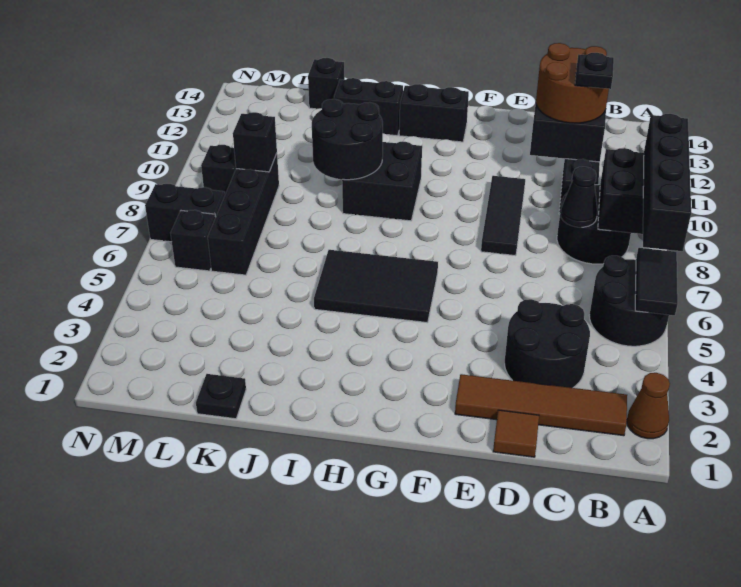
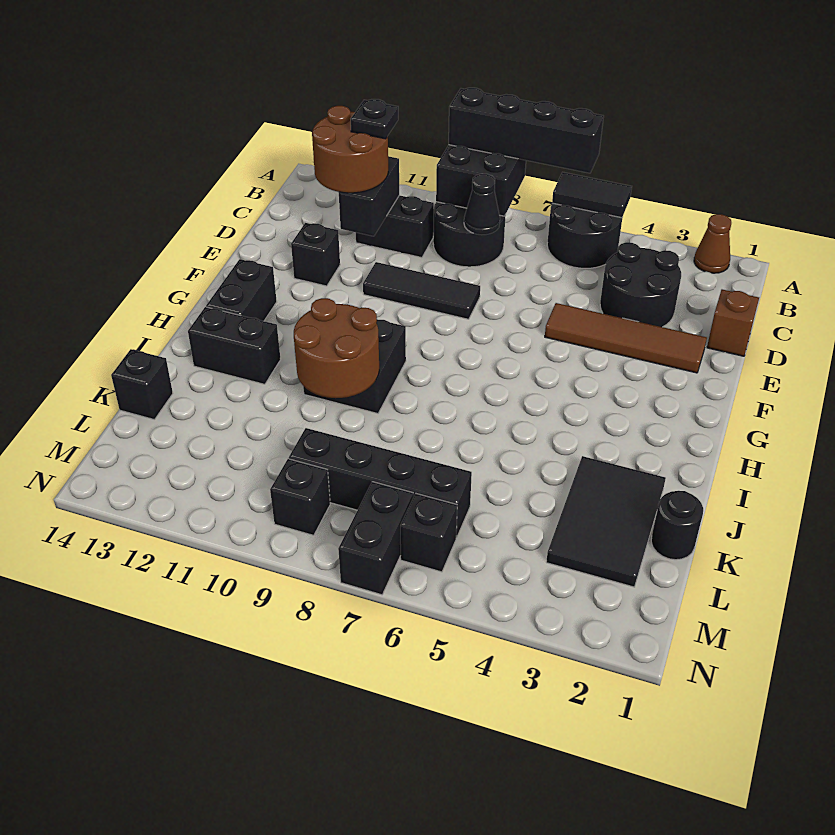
brown tile B2:E2 level 1 -> brown tile E2:E5 level 1
brown tile D1 level 1 -> brown brick D1 level 1
black tile G5:I6 level 1 -> black tile J2:L3 level 1
black round brick I9:J10 level 2 -> brown round brick I9:J10 level 2
black brick I13:J13 level 1 -> black brick I12:I13 level 1
black plate K1 level 1 -> black round brick K1 level 1
black brick L9 level 2 -> black brick E12 level 1

